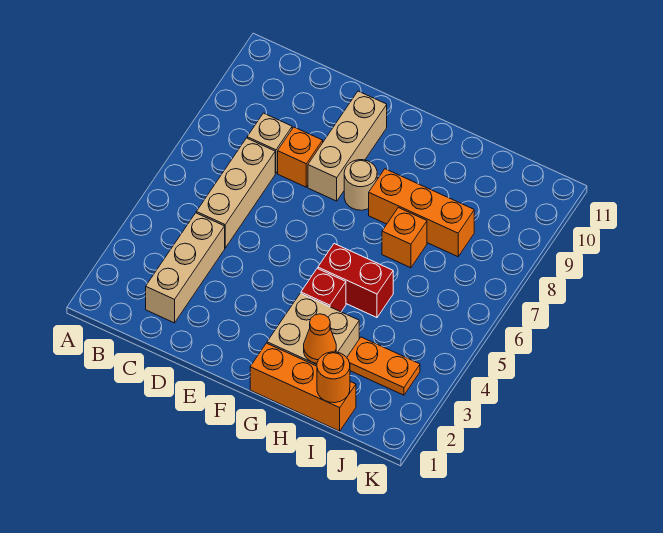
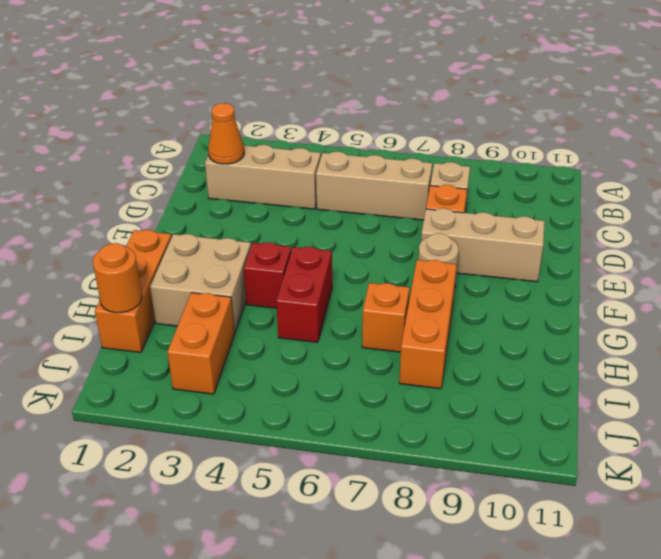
orange cone H2 level 2 -> orange cone C2 level 2
orange plate I3:J3 level 1 -> orange brick I3:J3 level 1

